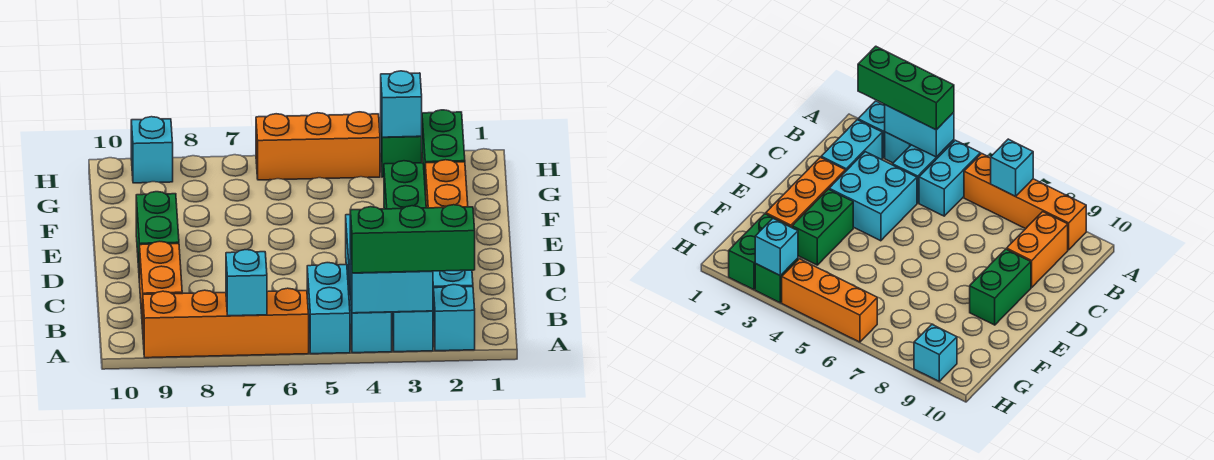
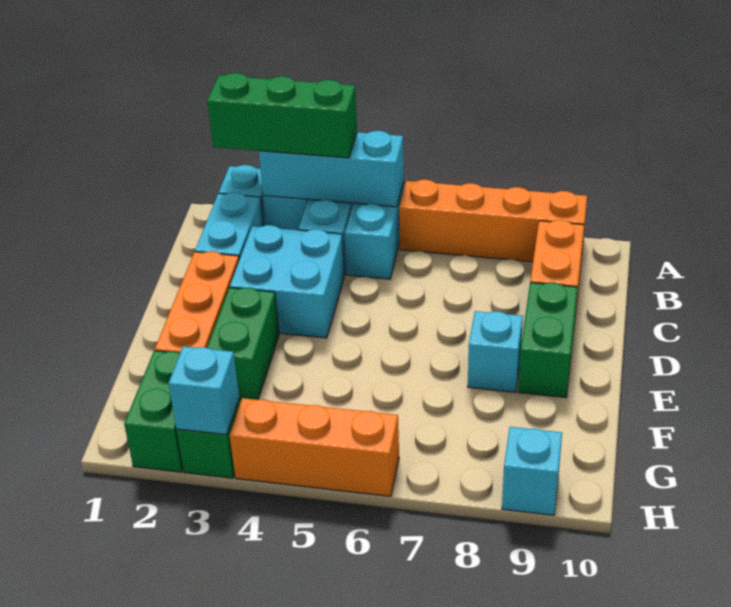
cyan brick A3:A4 level 2 -> cyan brick A3:A5 level 2
cyan brick A7 level 2 -> cyan brick E8 level 1

